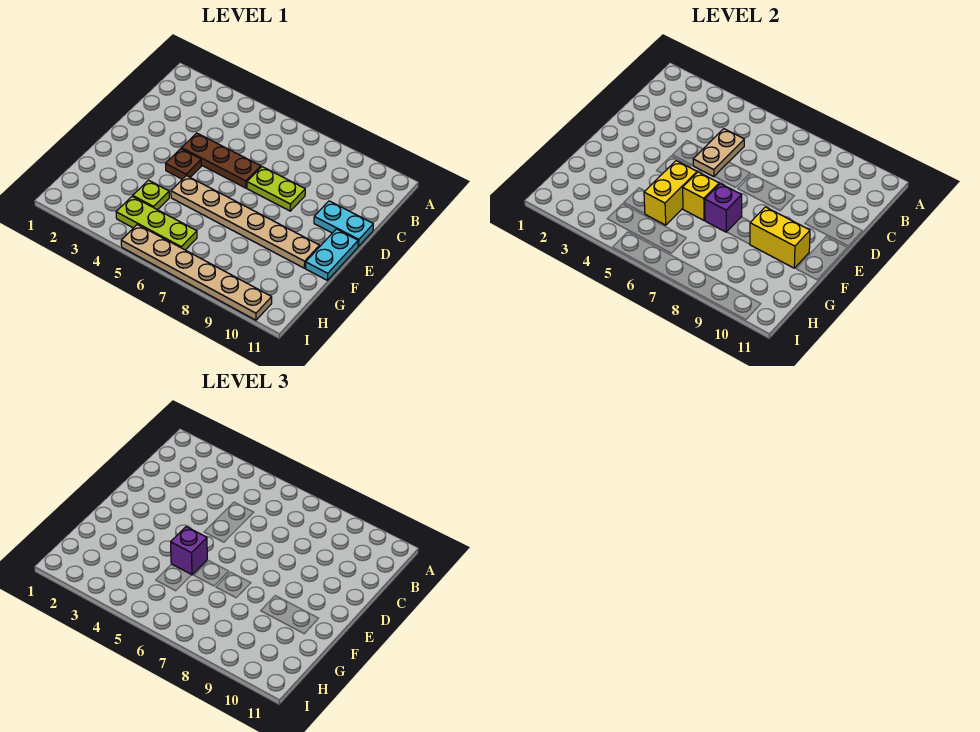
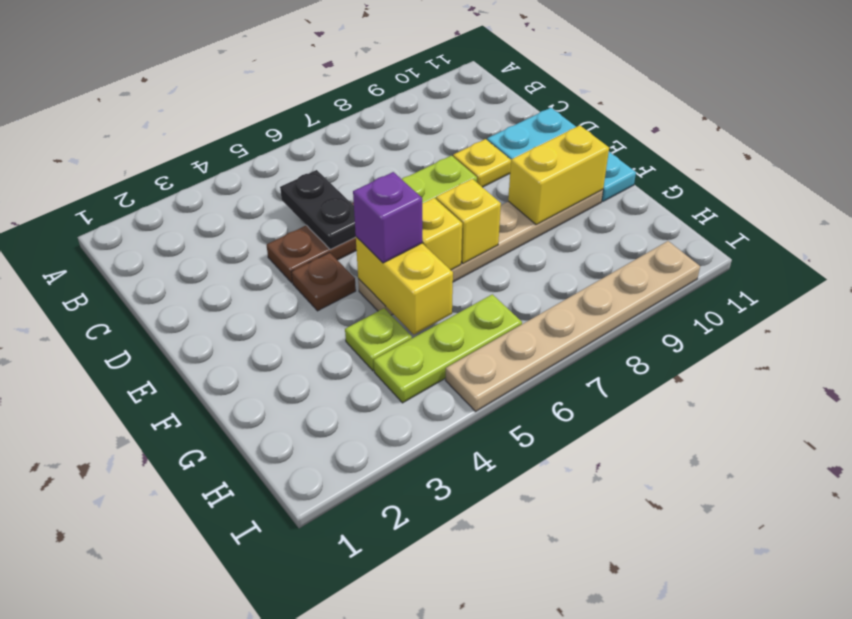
tan plate C5:D5 level 2 -> black plate C5:D5 level 2
none -> yellow plate D9 level 1
purple brick F7 level 2 -> yellow brick F7 level 2

